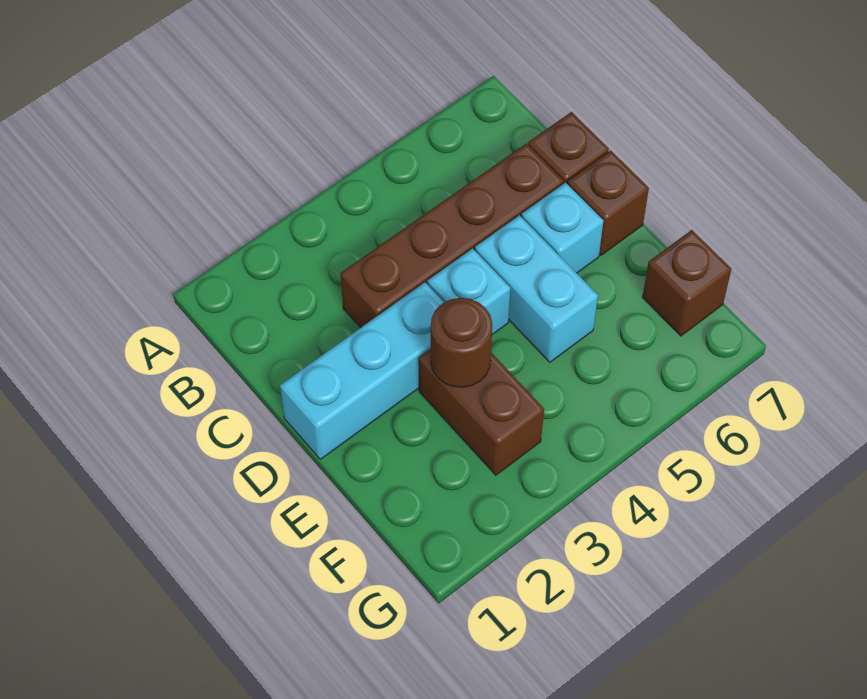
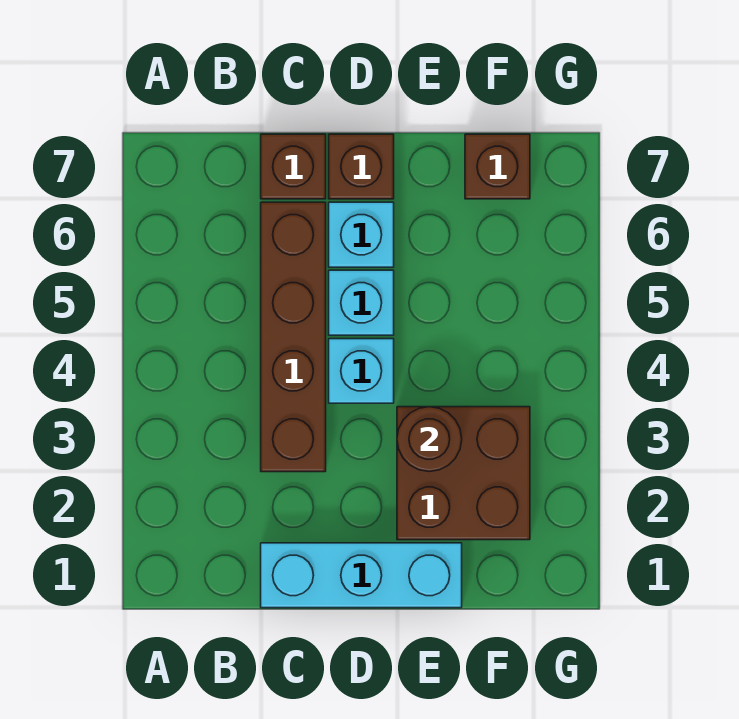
cyan brick D1:D3 level 1 -> cyan brick C1:E1 level 1
cyan brick D5:E5 level 1 -> cyan brick D5 level 1
brown brick E3:F3 level 1 -> brown brick E2:F3 level 1

